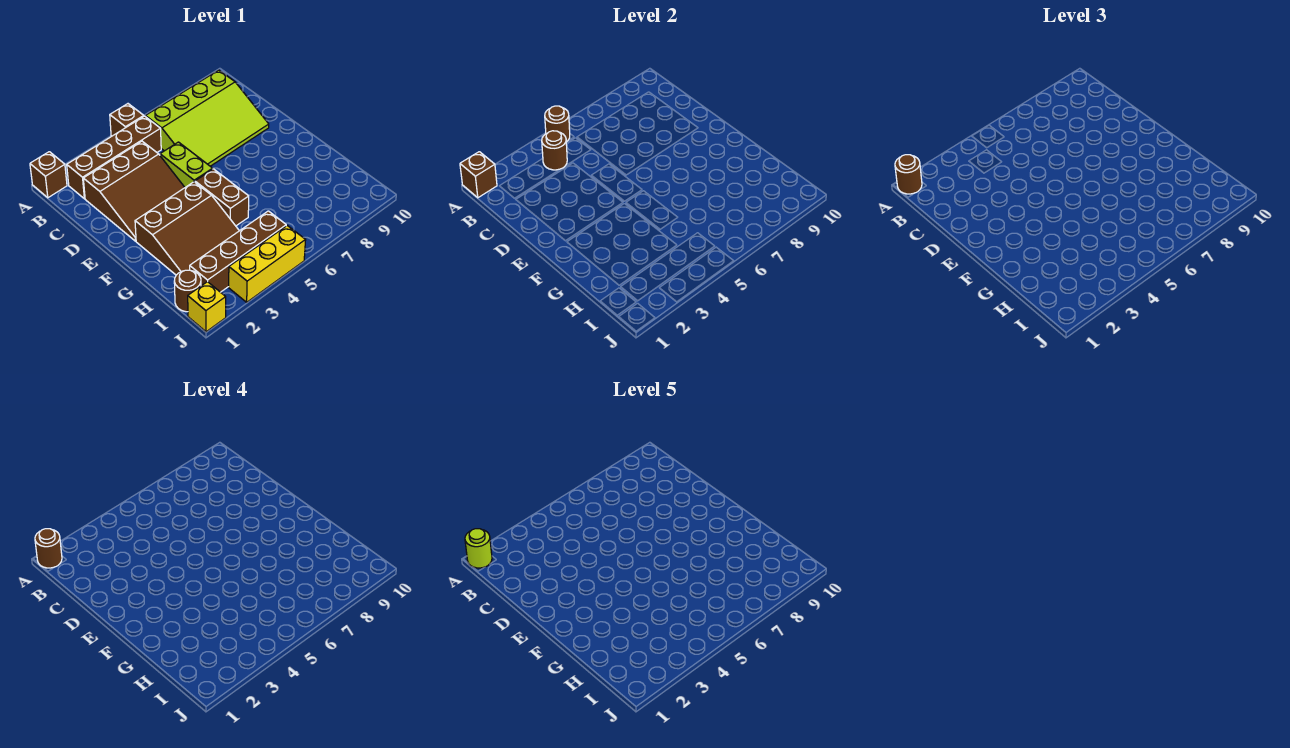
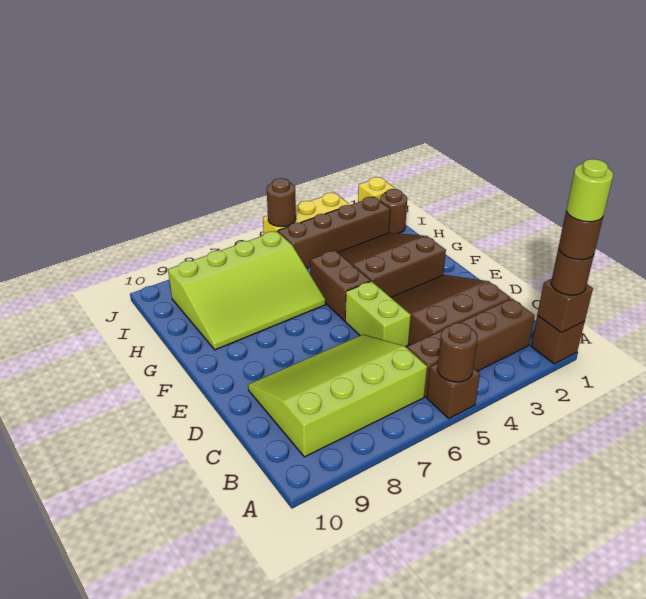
brown round brick B4 level 2 -> brown round brick J5 level 2
none -> lime slope G6:I9 level 1 top I

